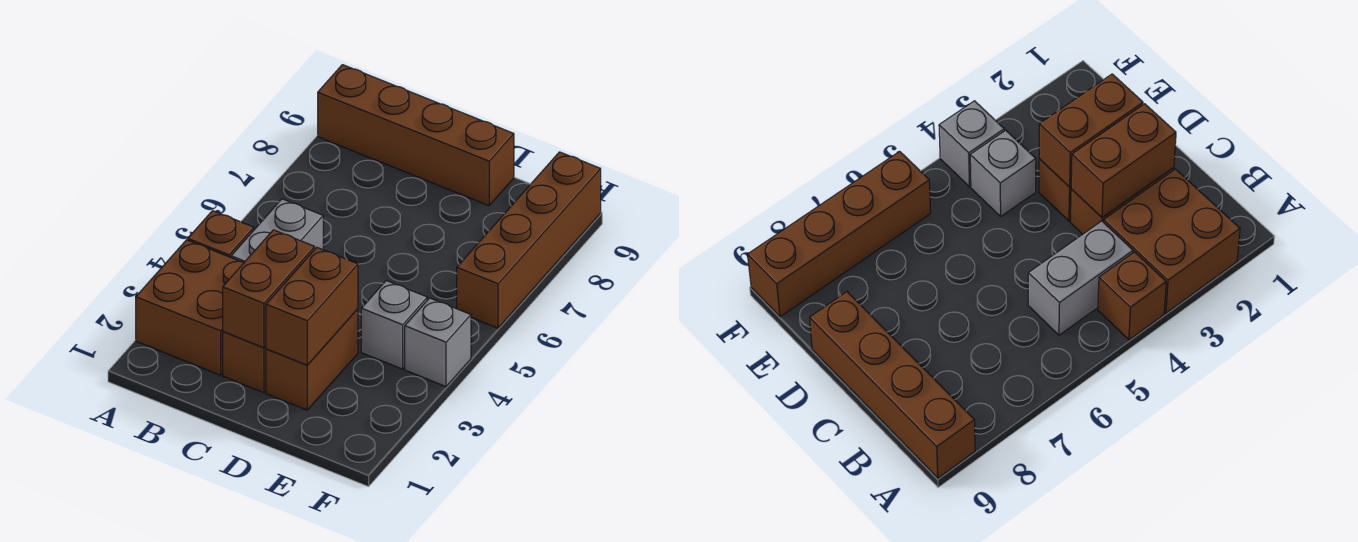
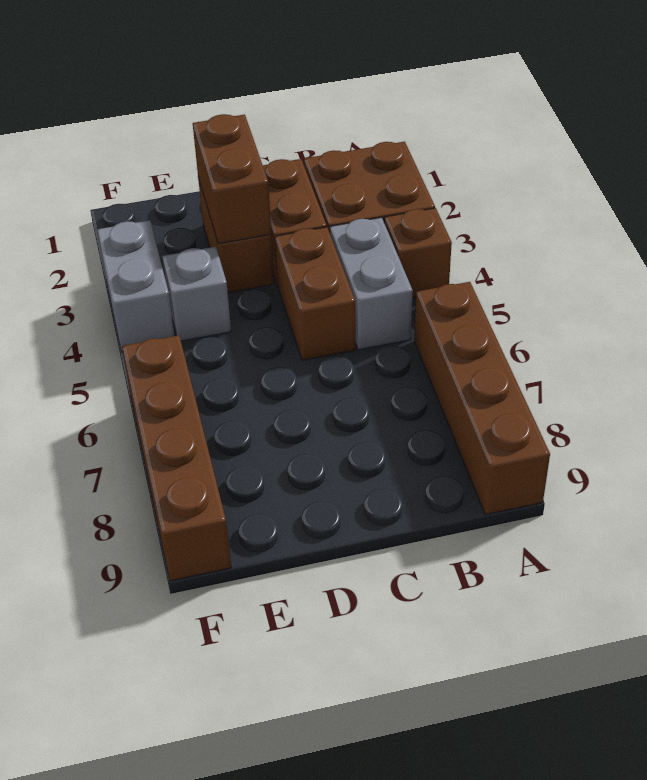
brown brick A9:D9 level 1 -> brown brick A6:A9 level 1
brown brick C2:C3 level 2 -> brown brick C4:C5 level 1
grey brick F4 level 1 -> grey brick F3:F4 level 1

